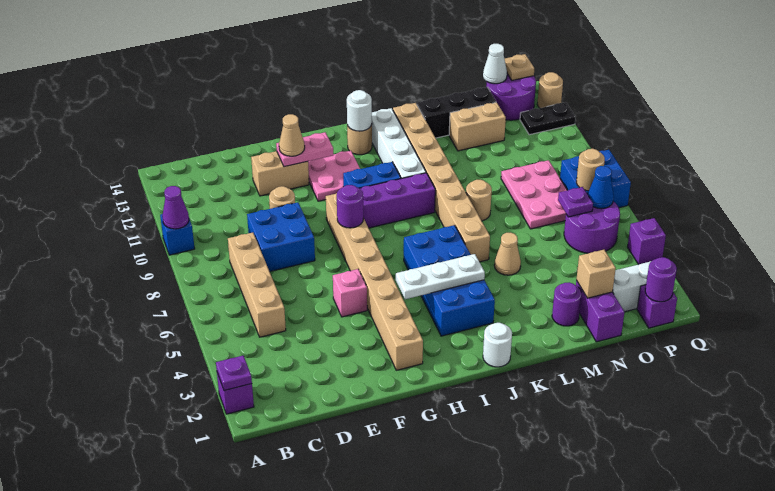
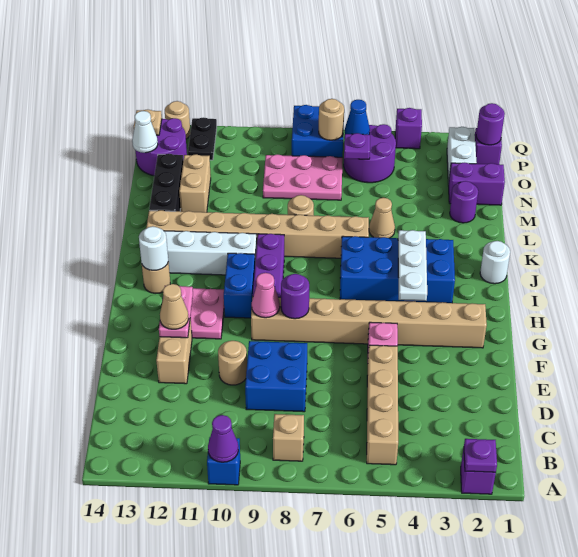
tan brick C5:C8 level 1 -> tan brick B5:E5 level 1
none -> pink cone G9 level 2
tan brick N2 level 2 -> tan brick B8 level 1

